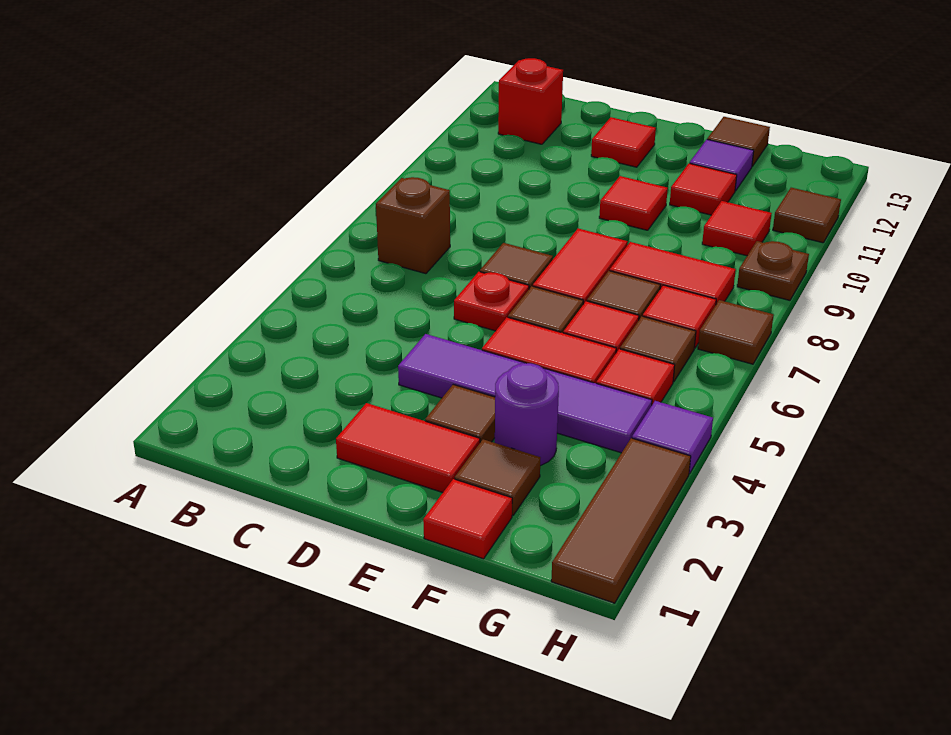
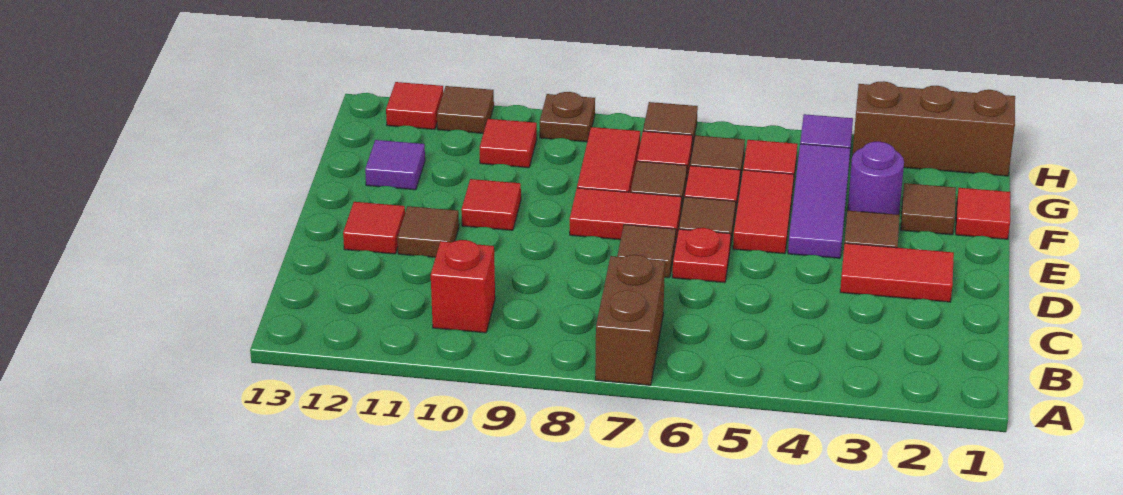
brown brick B7 level 1 -> brown brick A7:B7 level 1
red brick B12 level 1 -> red brick B10 level 1
red tile D2:E2 level 1 -> red tile D2:D3 level 1
purple tile D4:G4 level 1 -> purple tile E4:G4 level 1
red tile F11 level 1 -> red tile H12 level 1
brown tile F13 level 1 -> brown tile D11 level 1
brown tile H1:H3 level 1 -> brown brick H1:H3 level 1

